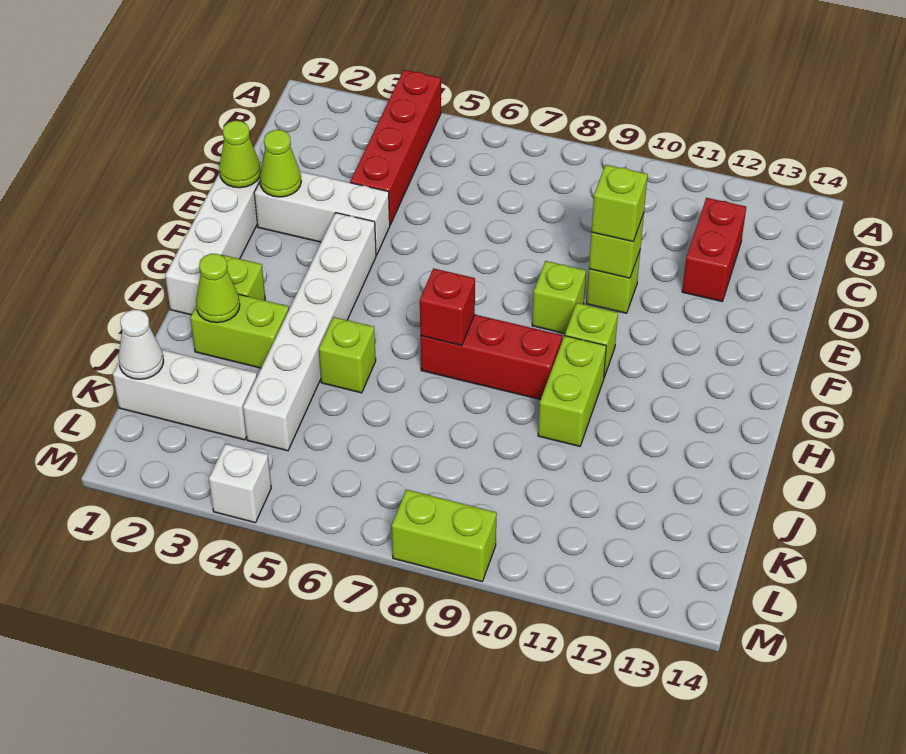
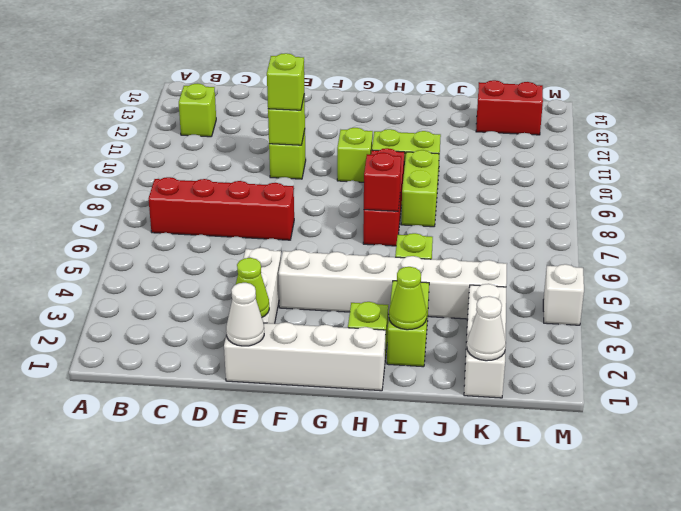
red brick A4:D4 level 1 -> red brick B7:E7 level 1
red brick C12:D12 level 1 -> red brick K13:L13 level 1
lime cone E1 level 2 -> white cone E1 level 2
lime brick F9 level 1 -> lime brick B12 level 1
lime brick M8:M9 level 1 -> lime brick I8:I9 level 1

